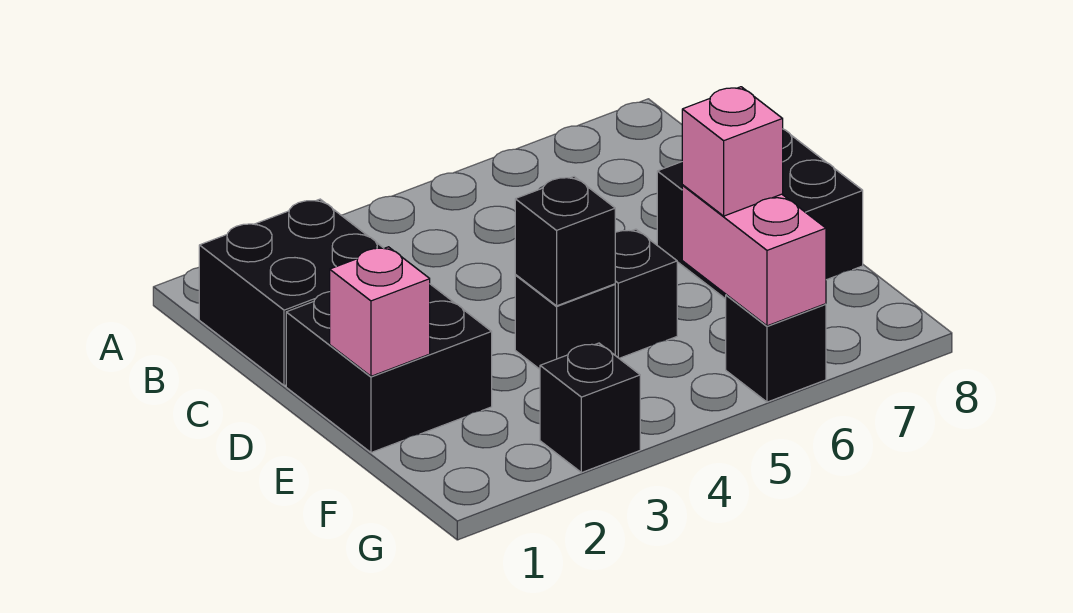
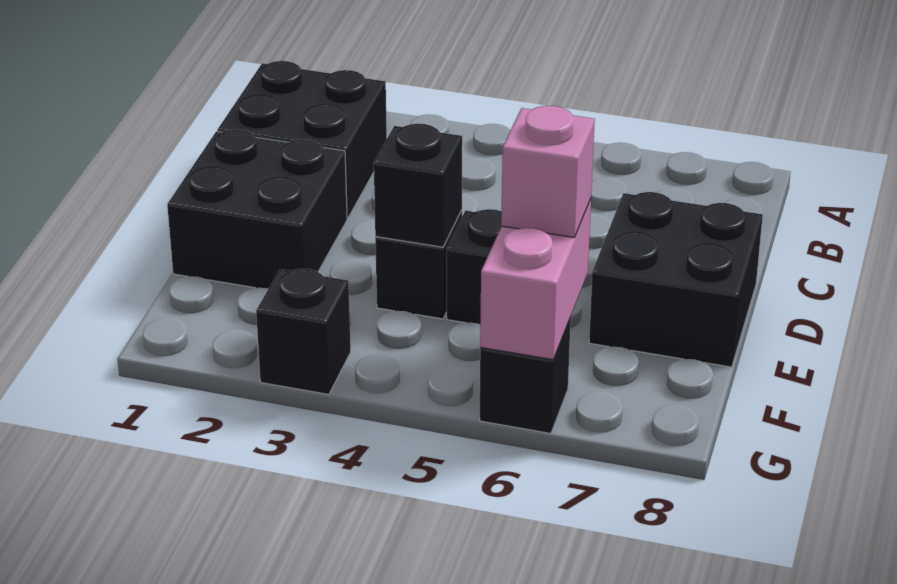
pink brick E1 level 2 -> none

